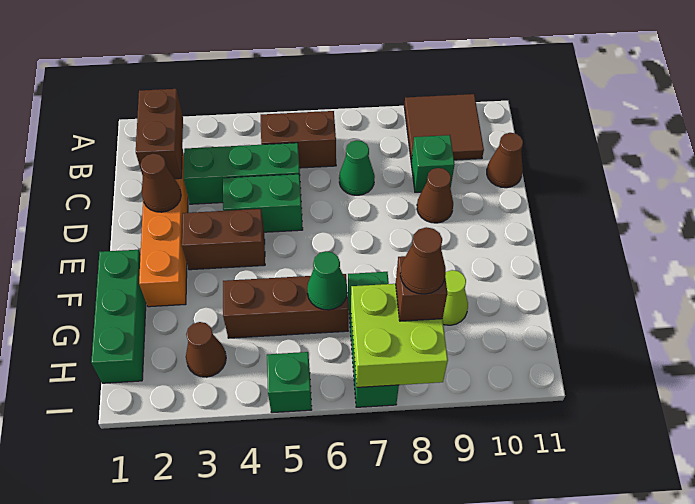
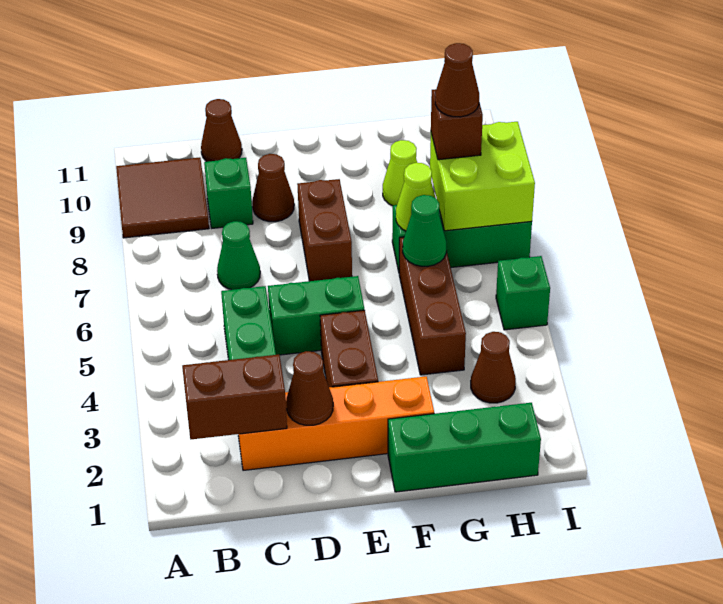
brown brick B5:B6 level 1 -> brown brick E7:E8 level 1
green brick D4:D5 level 1 -> green brick D5:E5 level 1
none -> lime cone G7 level 2

